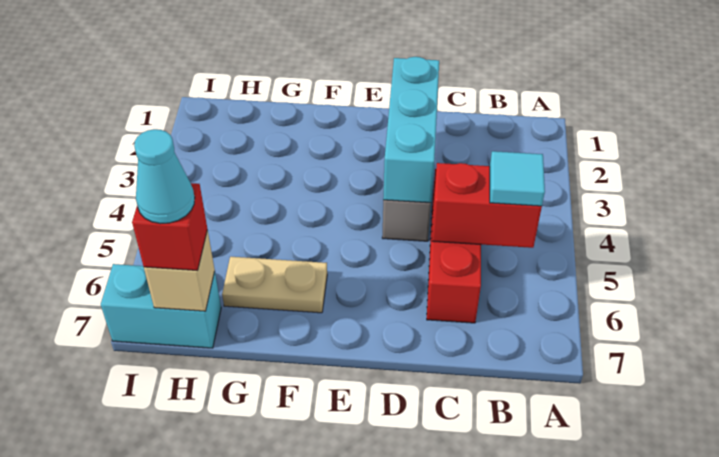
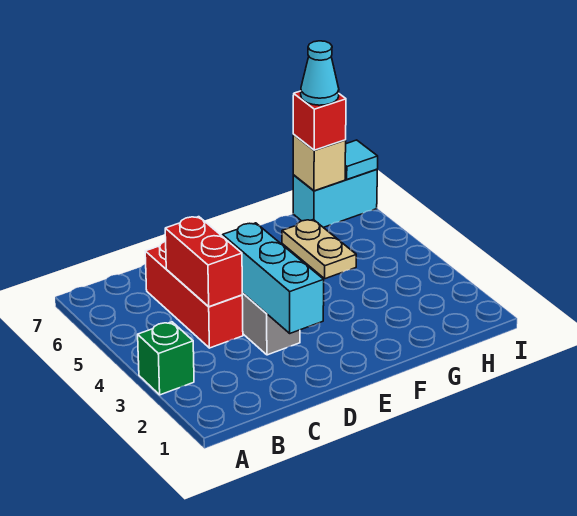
none -> green brick A3 level 1
red brick B5:C5 level 2 -> red brick C4:C5 level 2
cyan tile B5 level 3 -> cyan tile I7 level 2
tan plate F6:G6 level 1 -> tan plate G5:G6 level 1

